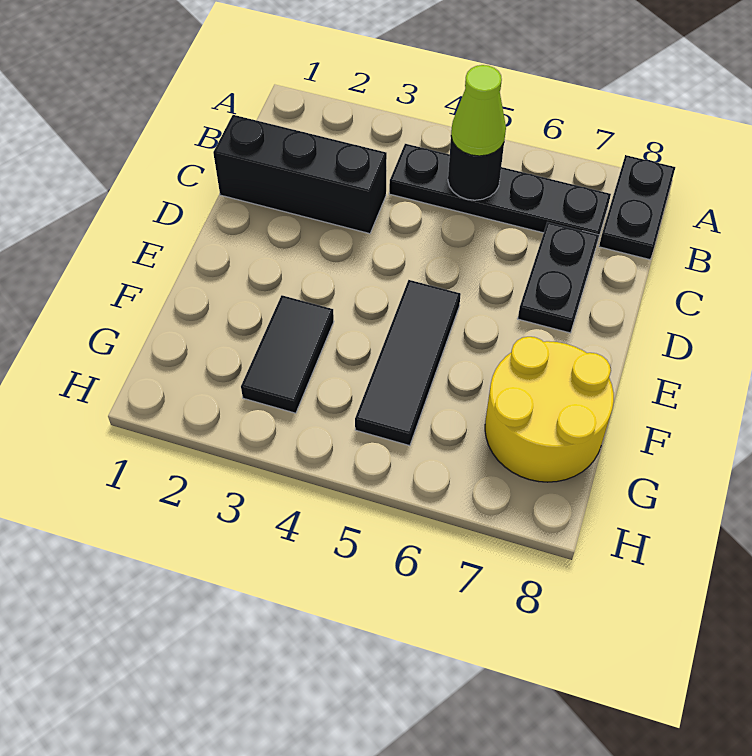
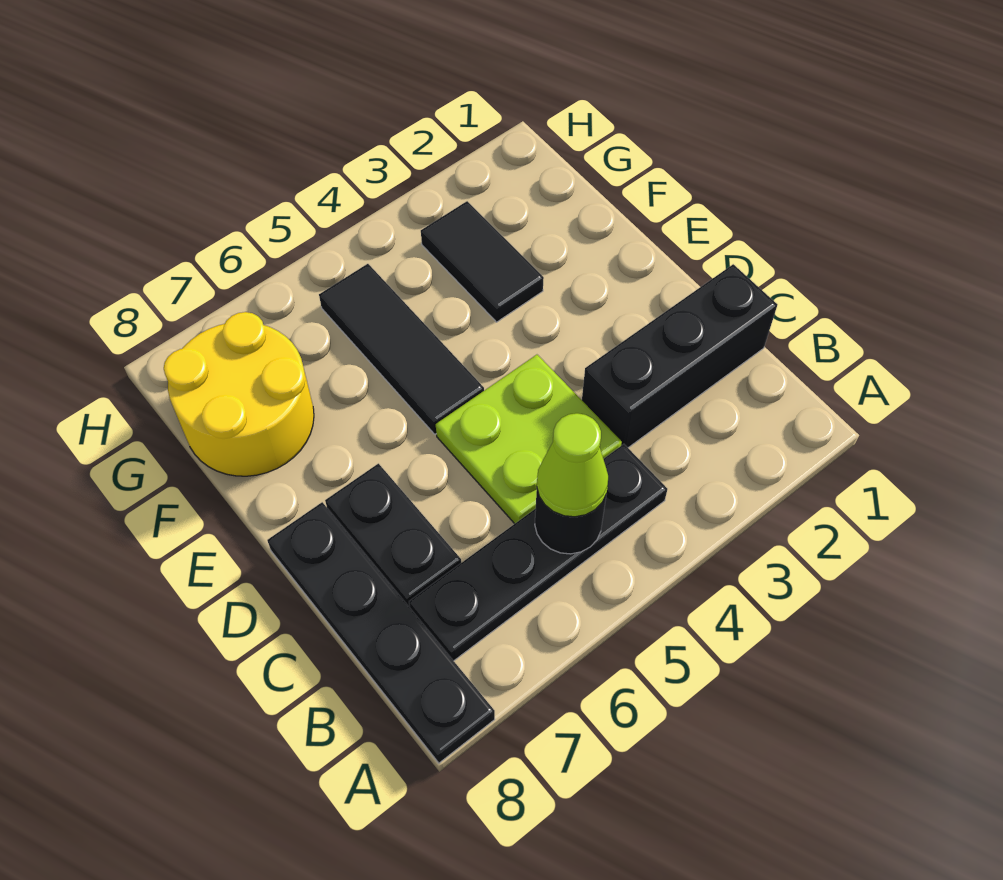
black plate A8:B8 level 1 -> black plate A8:D8 level 1
none -> lime plate C4:D5 level 1

